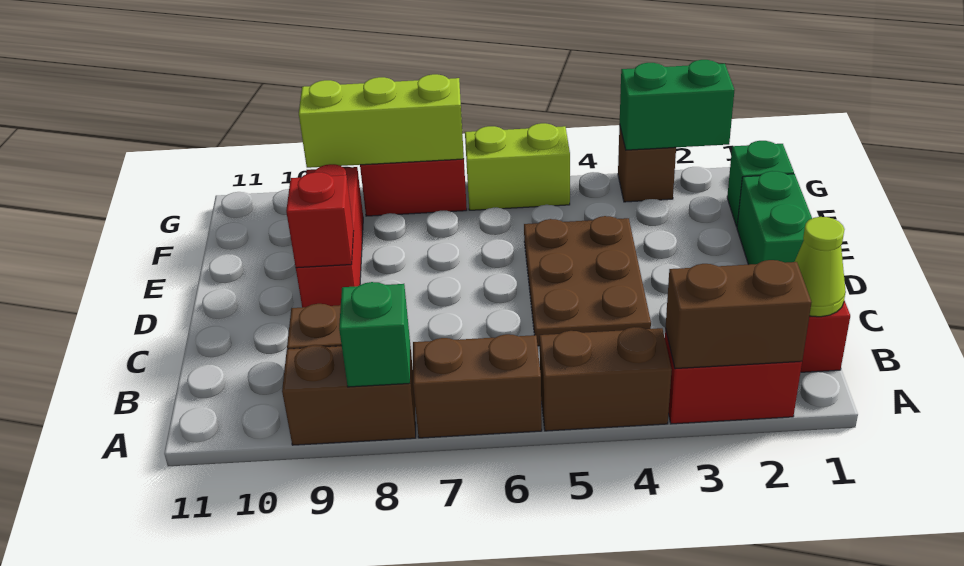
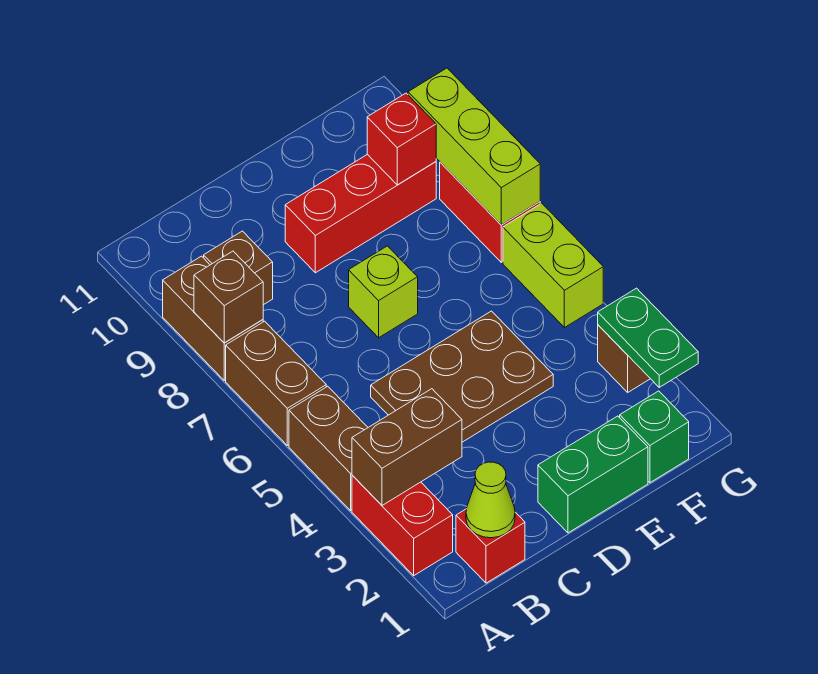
brown brick A2:A3 level 2 -> brown brick A3:B3 level 2
green brick A8 level 2 -> brown brick A8 level 2
none -> lime brick D7 level 1
red brick D9 level 2 -> red brick F9 level 2
green brick G2:G3 level 2 -> green plate G2:G3 level 2

